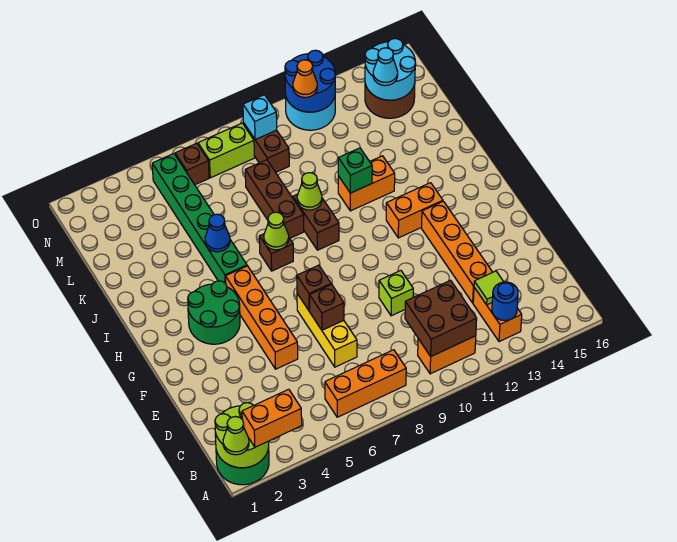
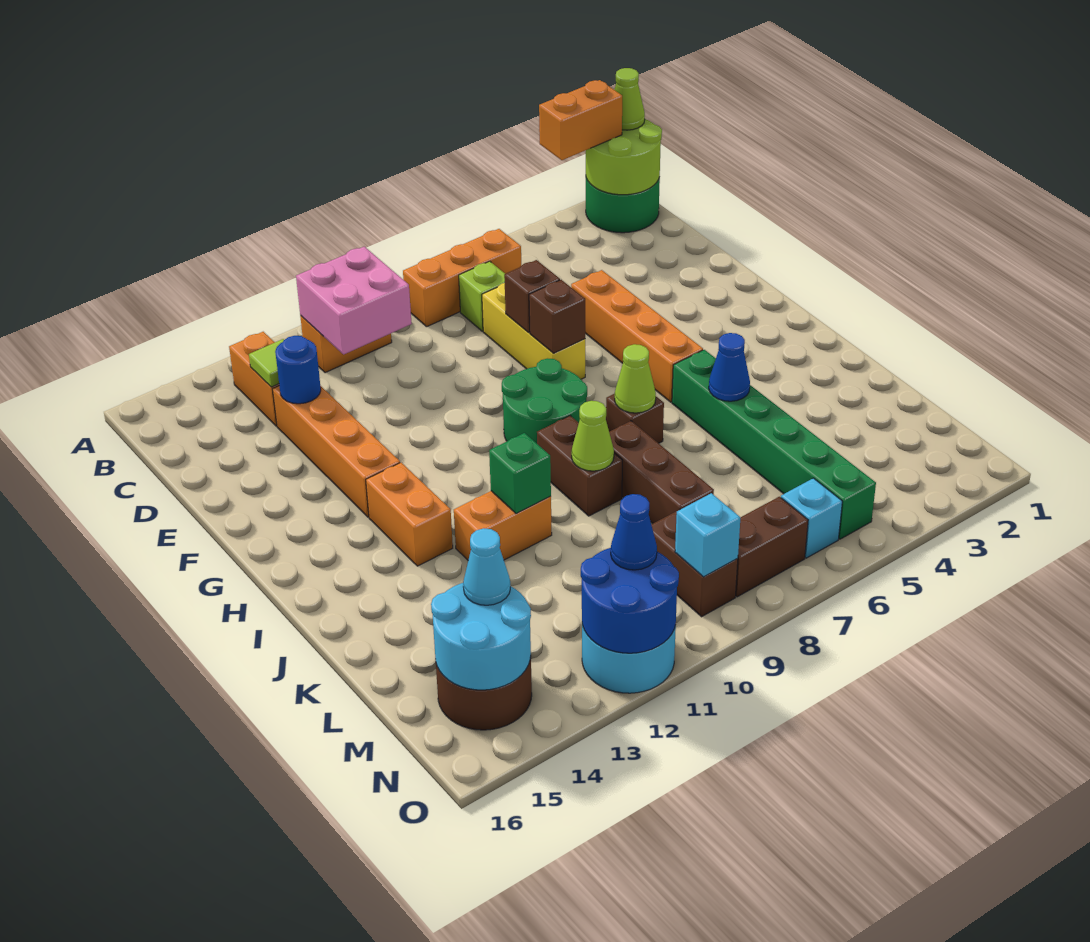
brown brick B10:C11 level 2 -> pink brick B10:C11 level 2
blue round brick B13 level 2 -> blue round brick D13 level 2
lime brick E10 level 1 -> lime brick C7 level 1
green round brick G3:H4 level 1 -> green round brick G8:H9 level 1
orange brick H12:H13 level 1 -> orange brick H13:I13 level 1
brown brick N6 level 1 -> cyan brick N6 level 1
lime brick N7:N8 level 1 -> brown brick N7:N8 level 1
orange cone N11 level 3 -> blue cone N11 level 3

